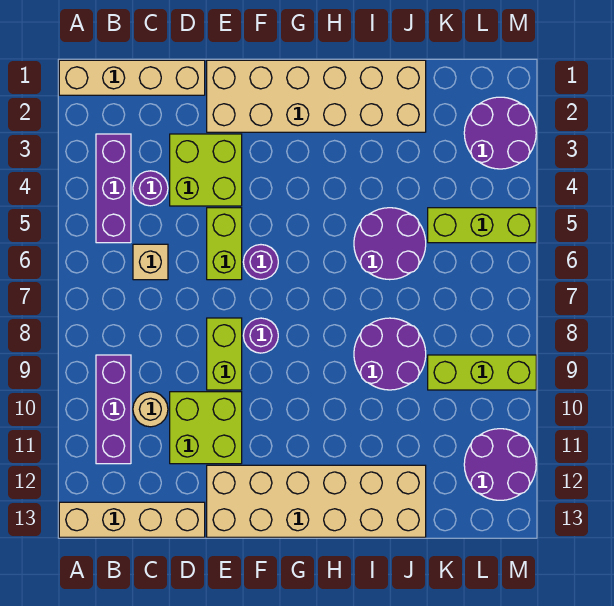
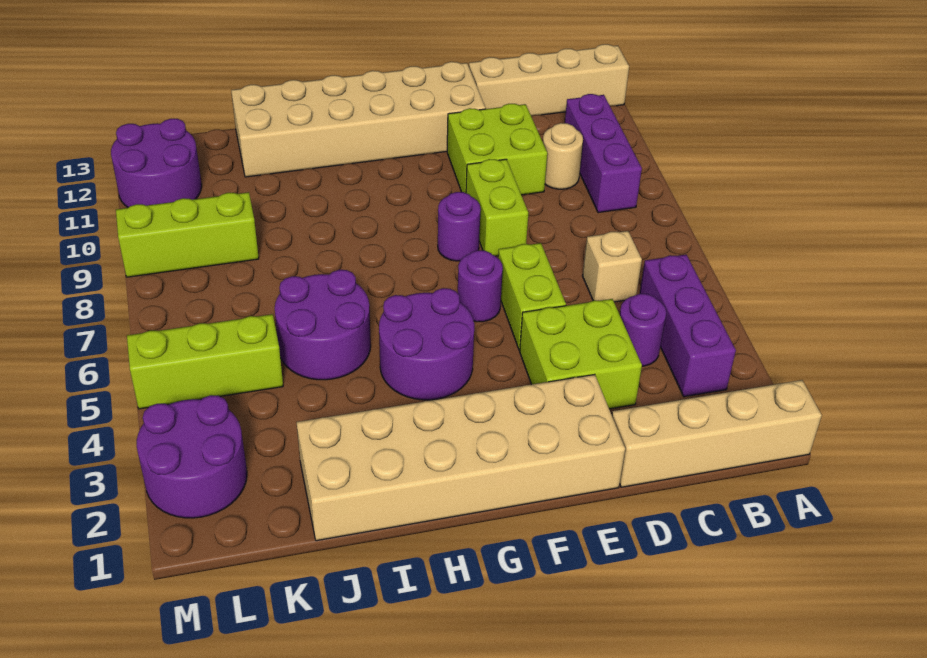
purple round brick I8:J9 level 1 -> purple round brick G4:H5 level 1

